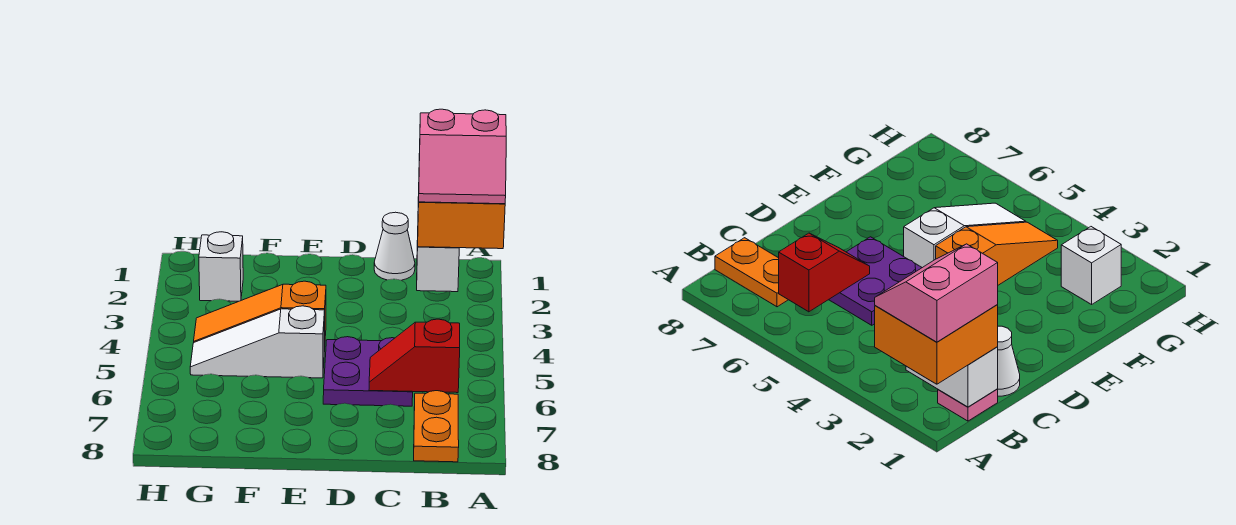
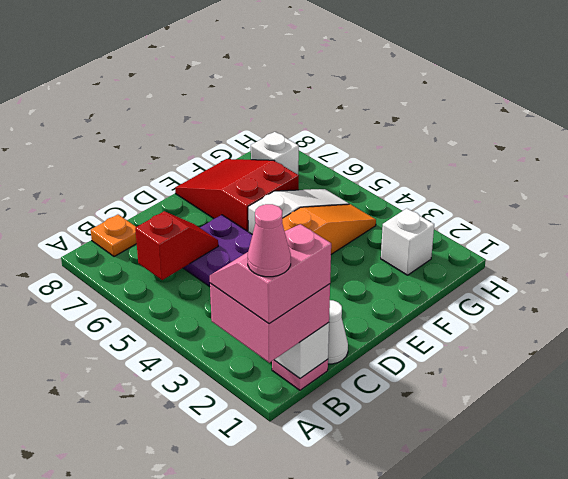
orange brick A1:B2 level 3 -> pink brick A1:B2 level 3
none -> pink cone A1 level 5
orange plate B7:B8 level 1 -> orange plate B8 level 1
none -> red slope E6:F8 level 1 top 6
none -> white brick G7 level 1

